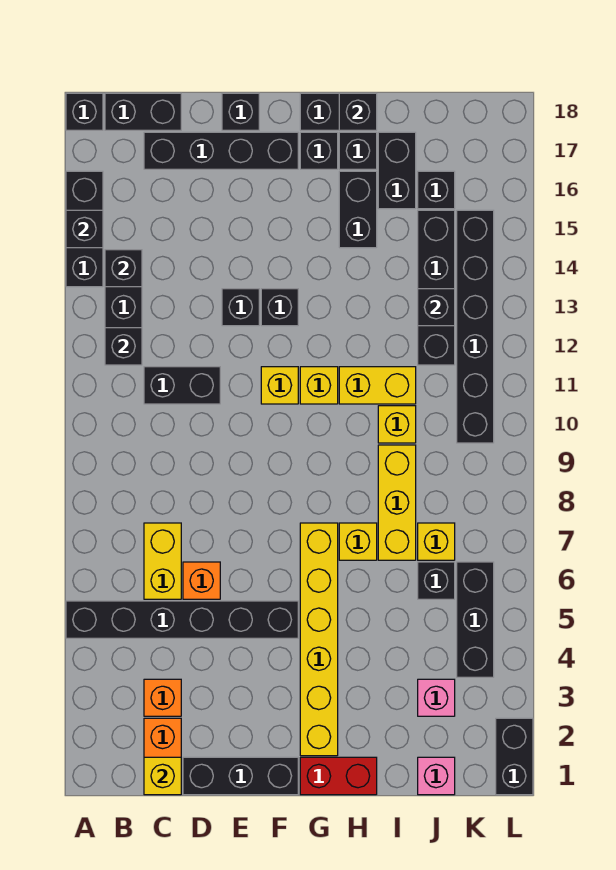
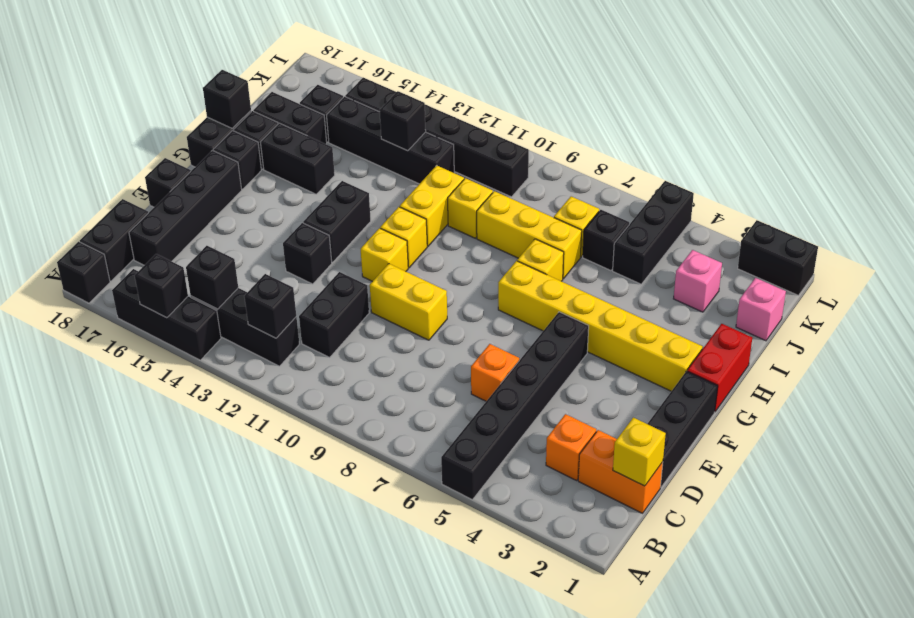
yellow brick C6:C7 level 1 -> yellow brick E9:E10 level 1
black brick F13 level 1 -> black brick F13:G13 level 1
black brick K4:K6 level 1 -> black brick J5:L5 level 1

